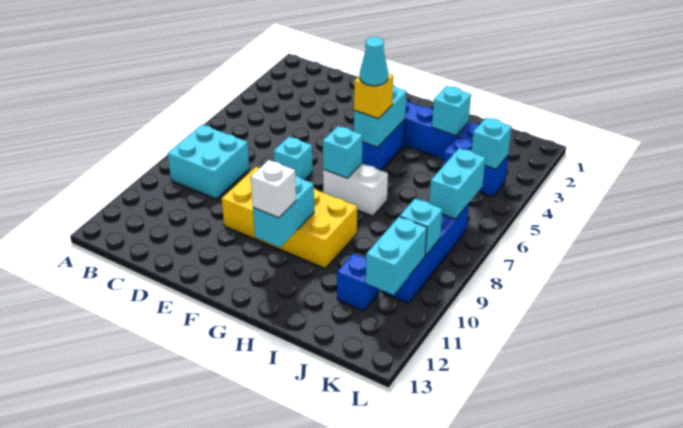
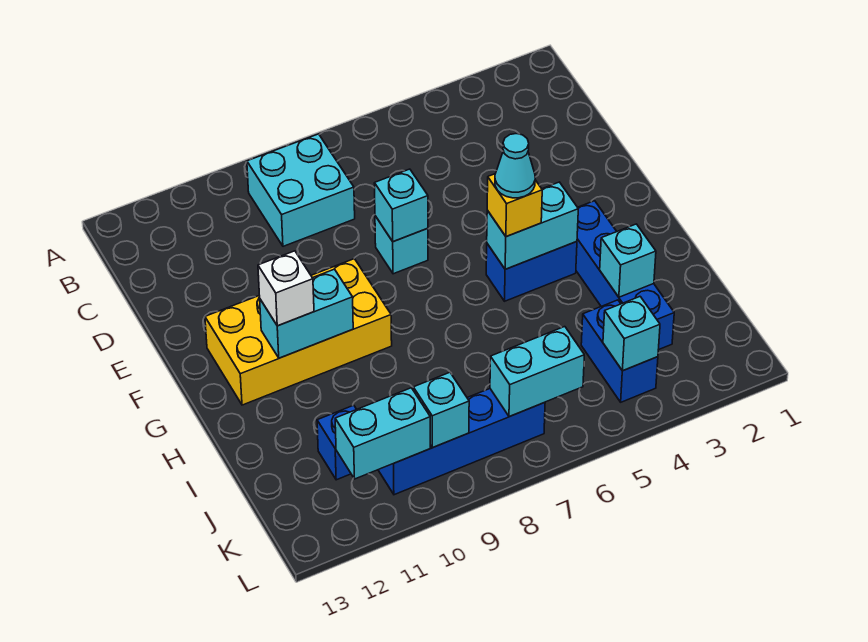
yellow brick E9:H10 level 1 -> yellow brick F9:G12 level 1
white brick G7:H7 level 1 -> none
cyan brick G7 level 2 -> cyan brick E7 level 2

